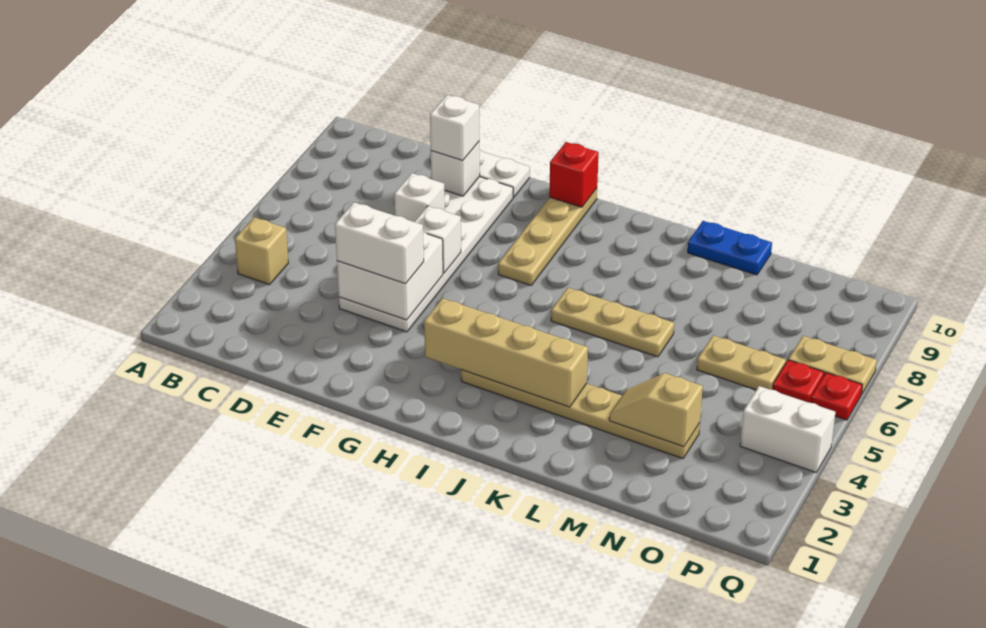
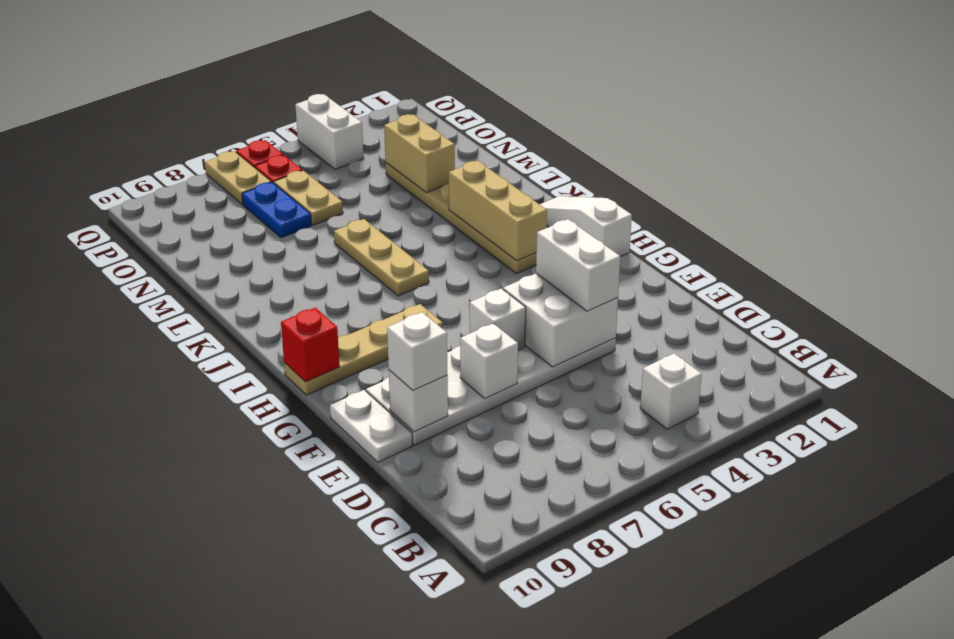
tan brick B4 level 1 -> white brick B4 level 1
none -> white slope H1:J1 level 1 top H
tan brick H3:K3 level 2 -> tan brick I3:K3 level 2
blue plate L10:M10 level 1 -> blue plate N7:O7 level 1
tan slope M3:N3 level 2 top N -> tan brick M3:N3 level 2

